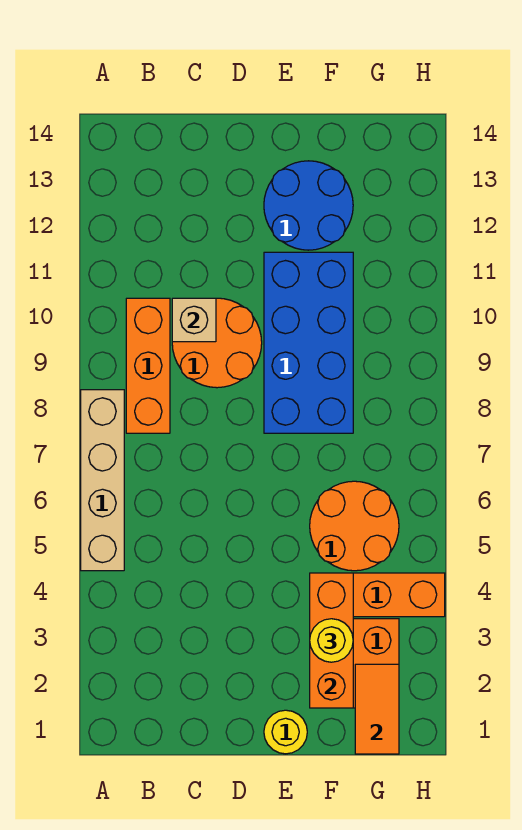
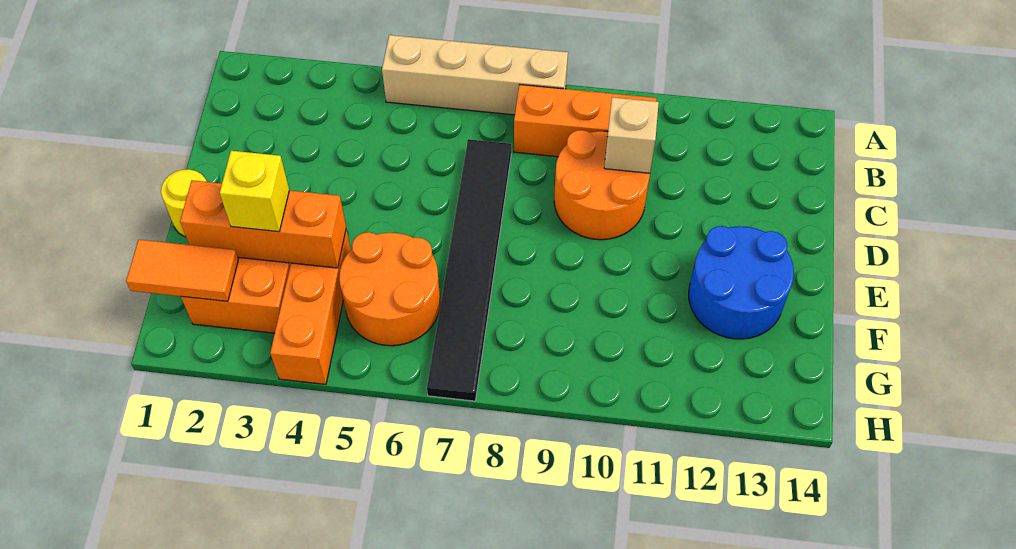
none -> black tile C7:H7 level 1
blue brick E8:F11 level 1 -> none
yellow round brick F3 level 3 -> yellow brick F3 level 3

